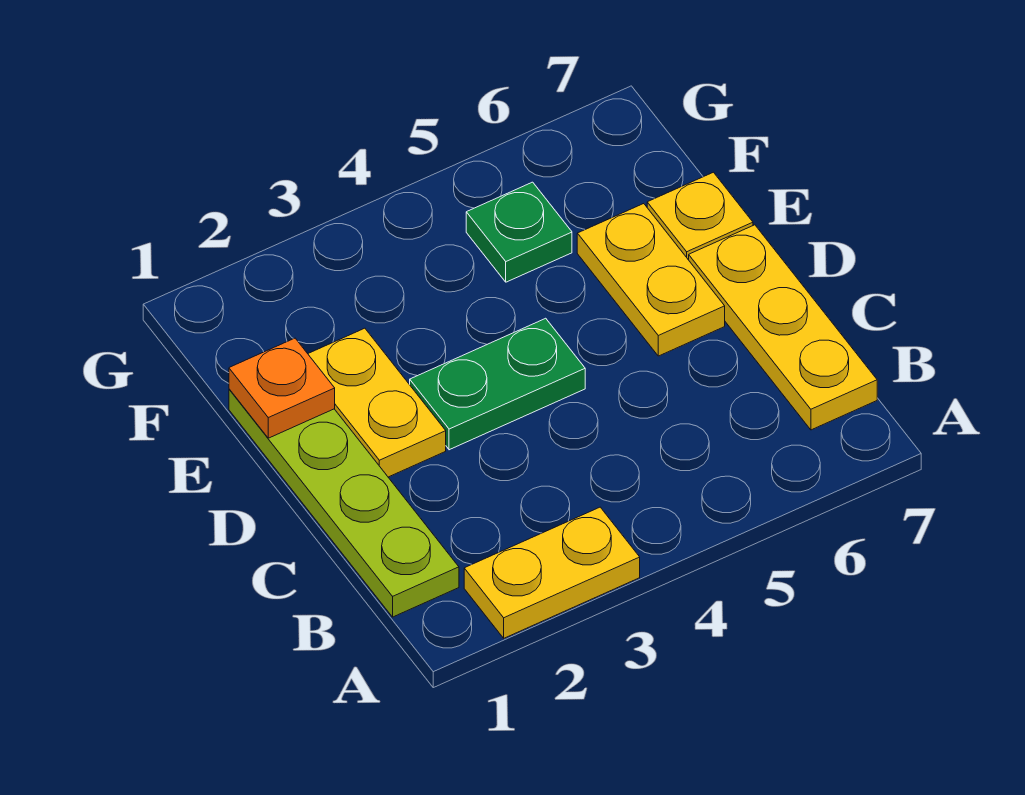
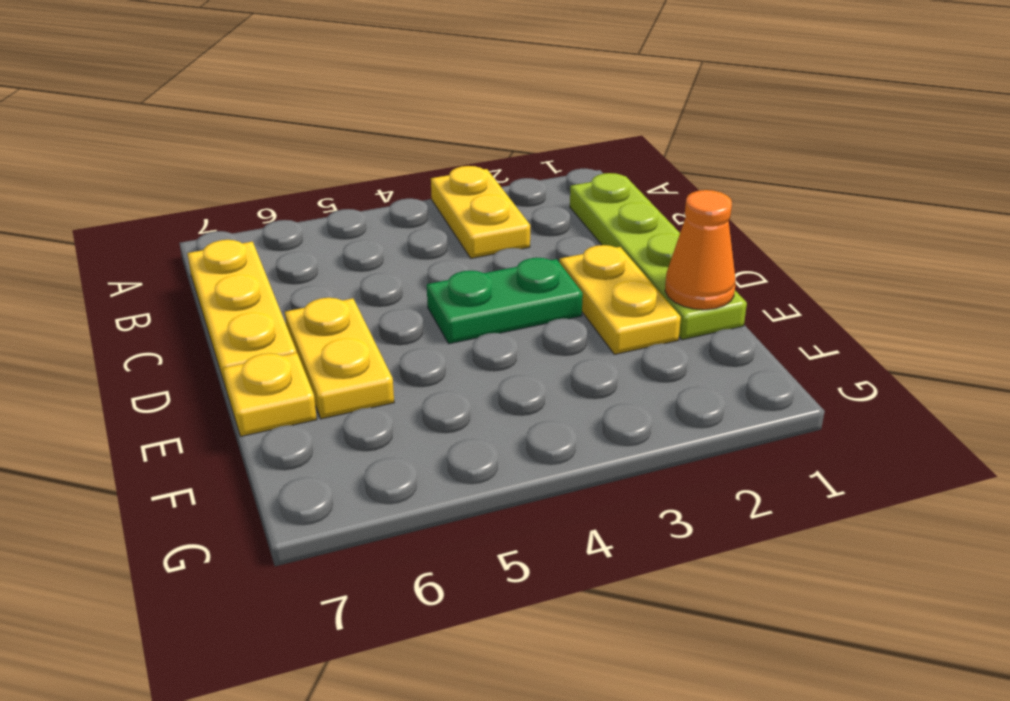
yellow plate A2:A3 level 1 -> yellow plate A3:B3 level 1
orange plate E1 level 2 -> orange cone E1 level 2
green plate F5 level 1 -> none

